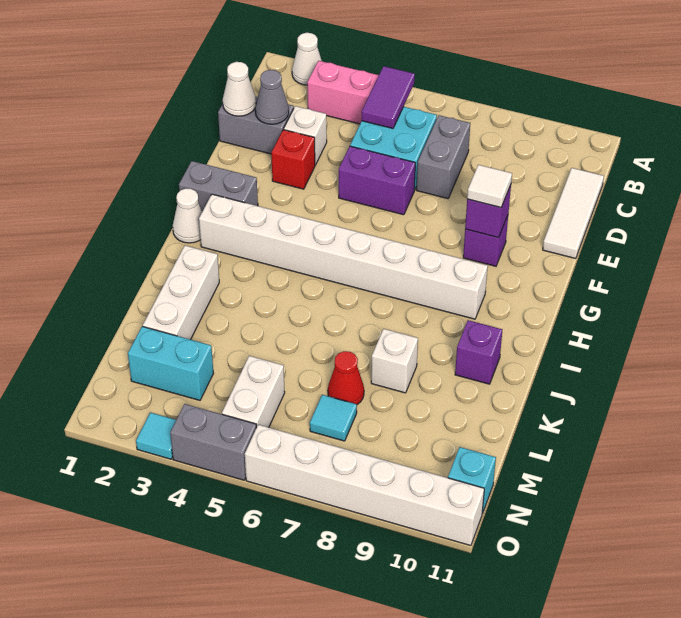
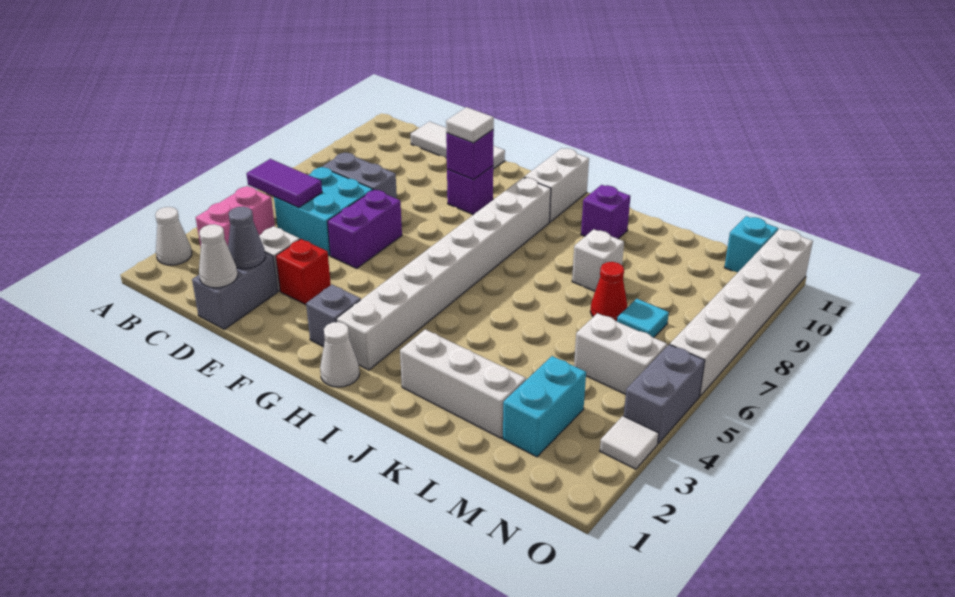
grey brick G1:G2 level 1 -> grey brick G2 level 1
none -> white brick H10:H11 level 1
cyan tile O3 level 1 -> white tile O3 level 1

